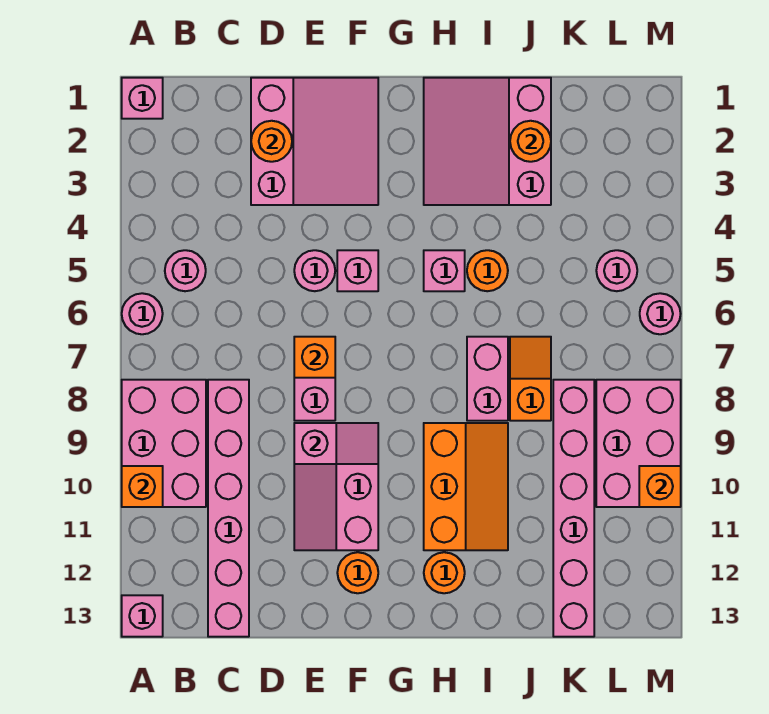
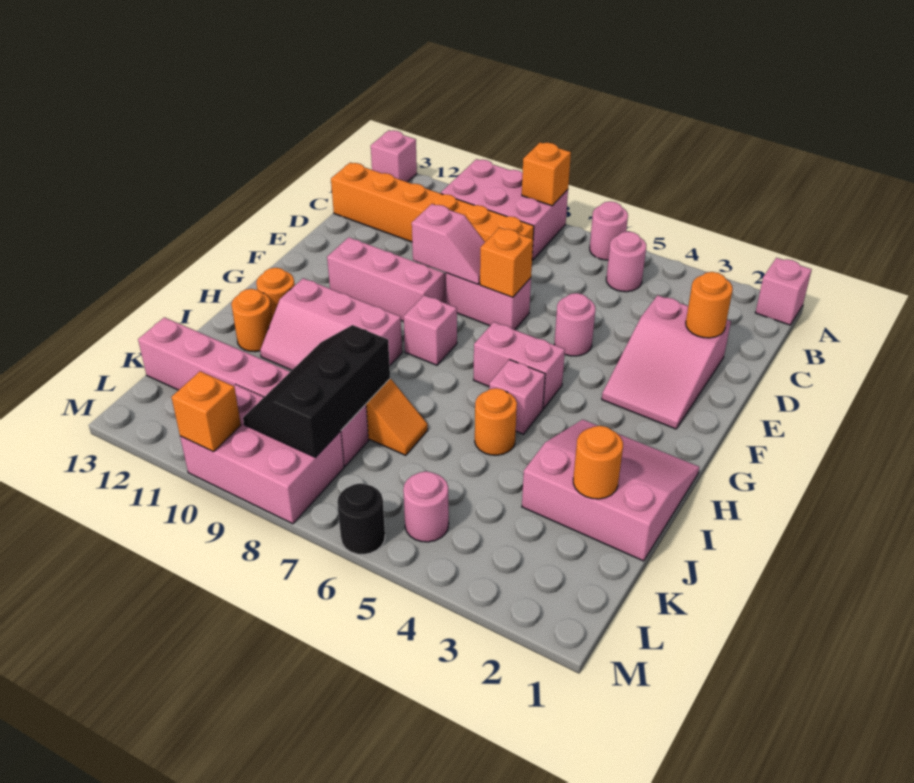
orange brick A10 level 2 -> orange brick A8 level 2
pink brick C8:C13 level 1 -> orange brick C8:C13 level 1
pink slope D1:F3 level 1 top D -> pink slope D2:F3 level 1 top D
pink slope E9:F9 level 2 top E -> pink slope E8:E9 level 2 top 9
pink brick F5 level 1 -> pink brick G8 level 1
orange round brick F12 level 1 -> orange round brick I12 level 1
orange slope H9:I11 level 1 top H -> pink slope H9:I11 level 1 top H
pink brick I7:I8 level 1 -> pink brick G5:G6 level 1
none -> black slope J8:L9 level 2 top 8
pink round brick M6 level 1 -> black round brick M6 level 1

